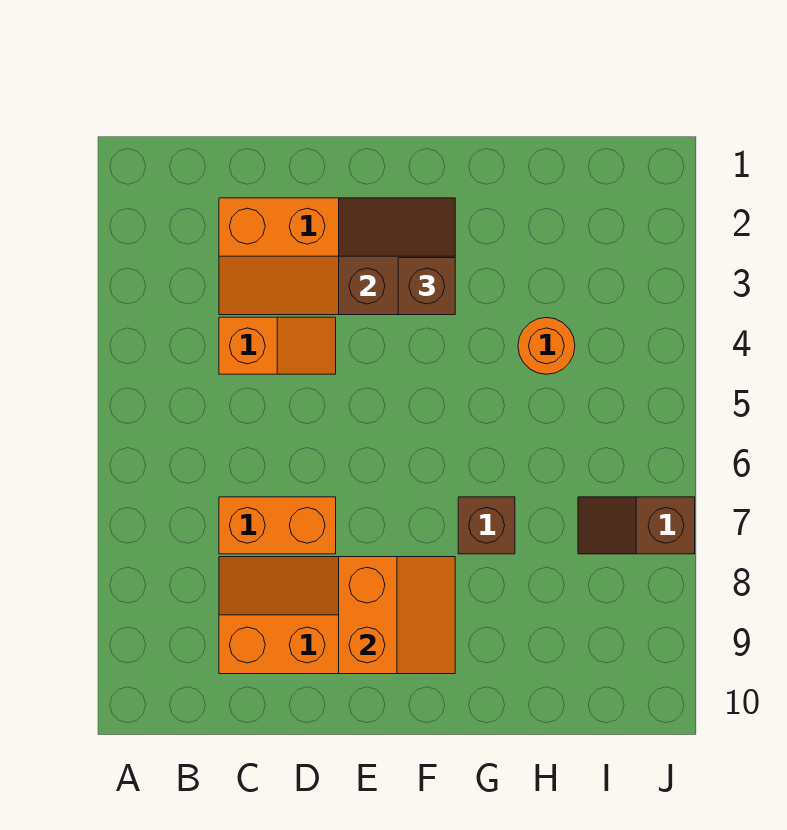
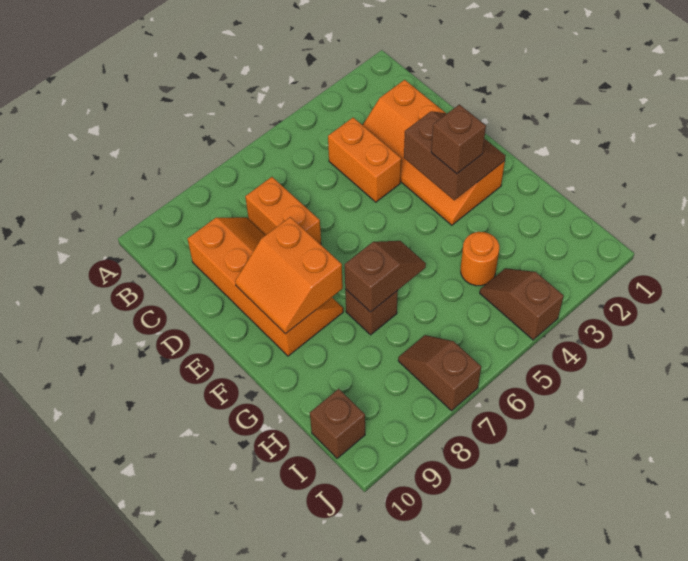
orange slope C4:D4 level 1 top C -> orange brick C4:D4 level 1
orange slope E8:F9 level 2 top E -> orange slope E8:F9 level 2 top 8
none -> brown slope G6:G7 level 2 top 7
none -> brown slope I4:J4 level 1 top J
none -> brown brick I10 level 1

